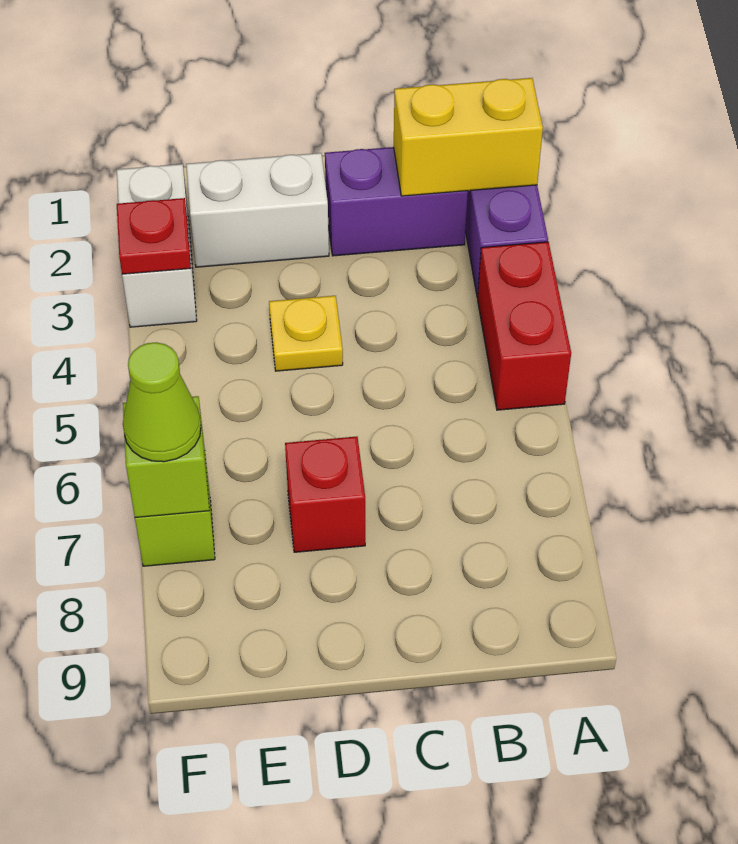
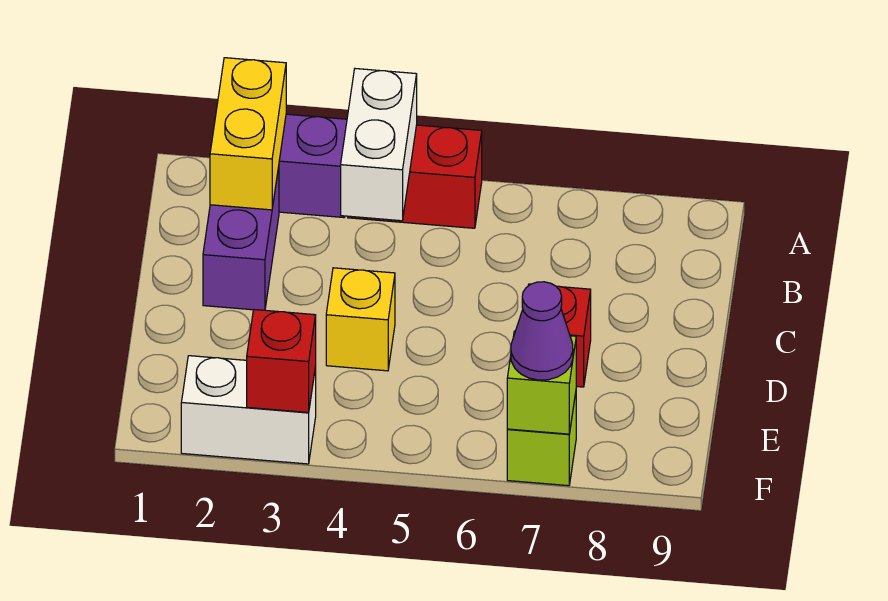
white brick D2:E2 level 1 -> white brick A4:B4 level 2
yellow plate D4 level 1 -> yellow brick D4 level 1
red plate F3 level 2 -> red brick F3 level 2
lime cone F7 level 3 -> purple cone F7 level 3

